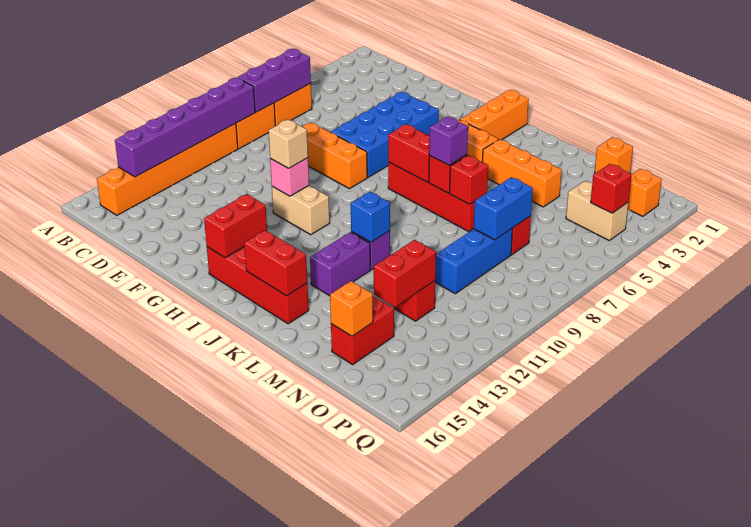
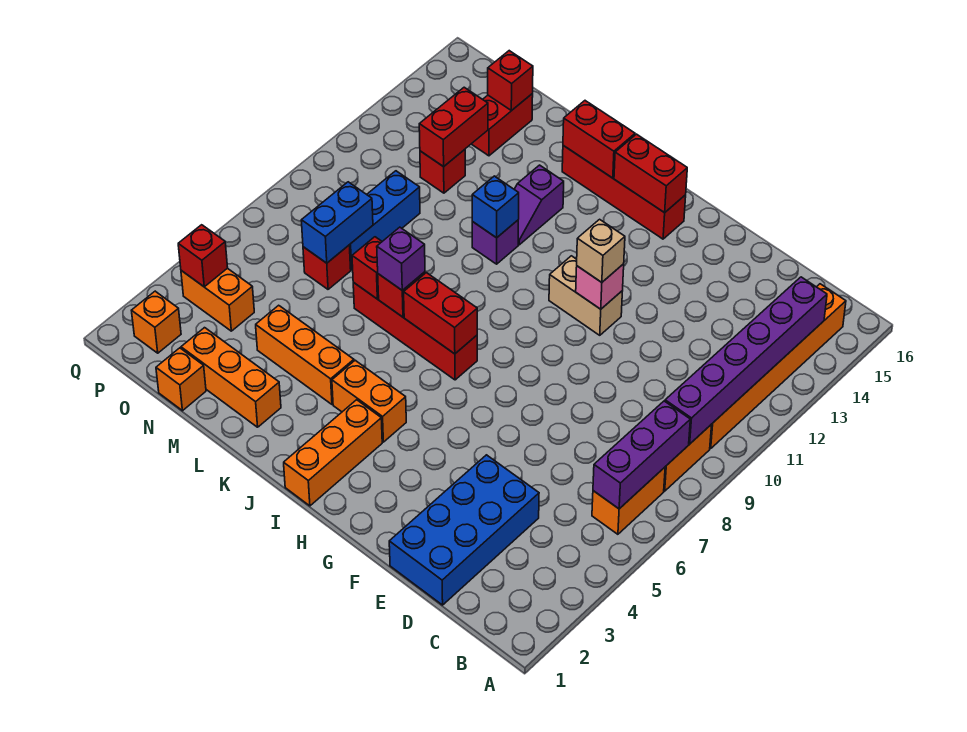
orange brick E8:G8 level 1 -> orange brick L2:N2 level 1
blue brick F4:G7 level 1 -> blue brick D1:E4 level 1
red brick H14:H15 level 2 -> red brick H15:I15 level 2
purple brick K12:K13 level 1 -> purple slope K12:K13 level 1 top 13
orange brick N15 level 2 -> red brick N15 level 2
tan brick O4:P4 level 1 -> orange brick O4:P4 level 1

